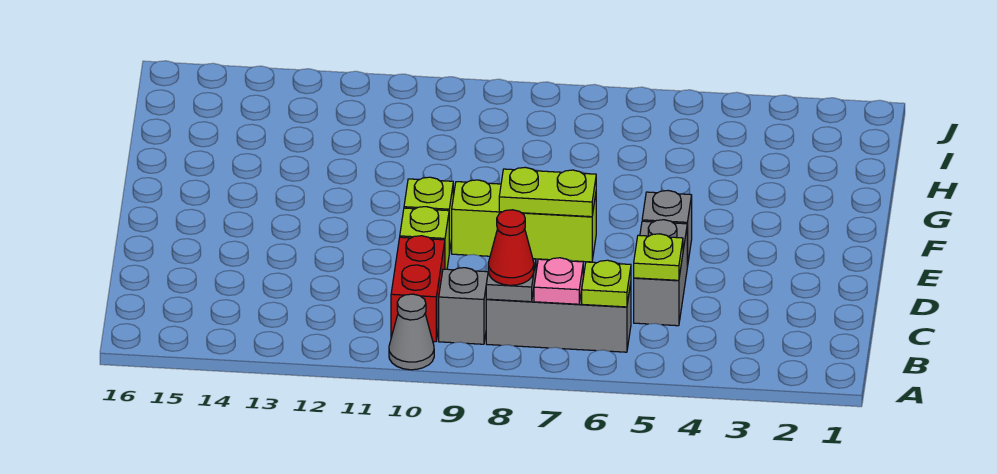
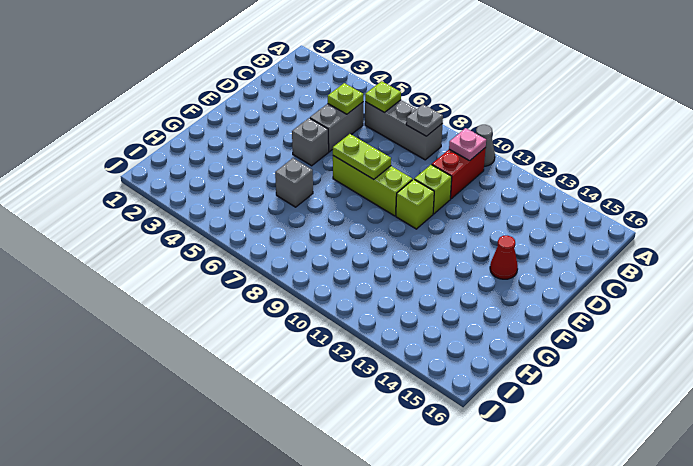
pink plate B7 level 2 -> pink plate B10 level 2
red cone B8 level 3 -> red cone E14 level 1
grey brick B9 level 1 -> grey brick G6 level 1

